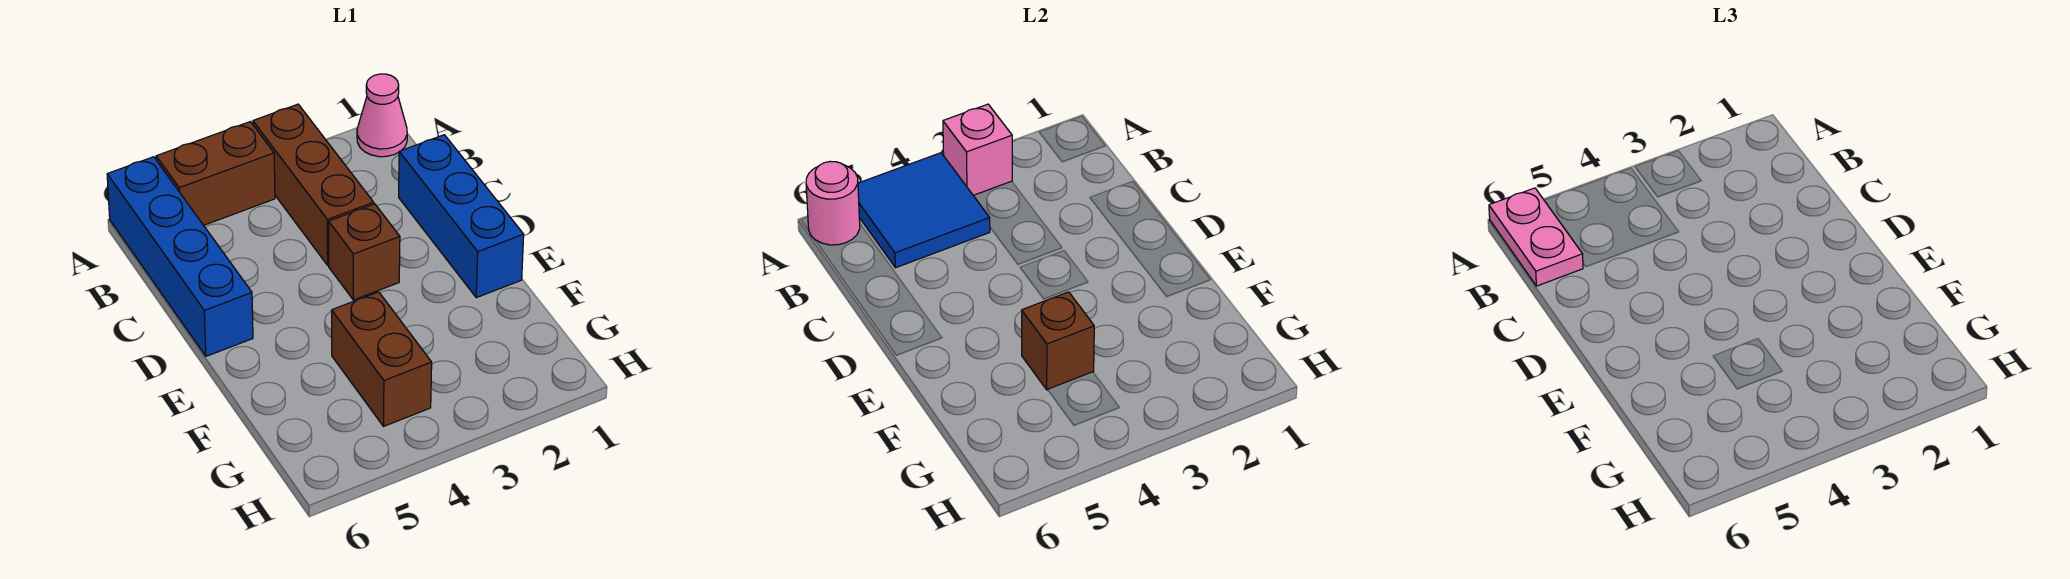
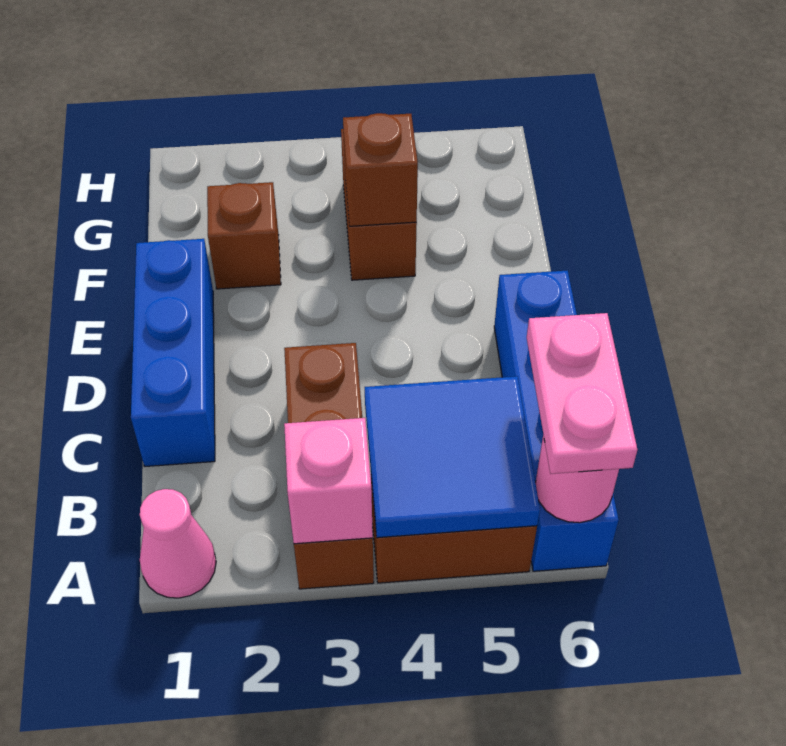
brown brick D3 level 1 -> brown brick F2 level 1

